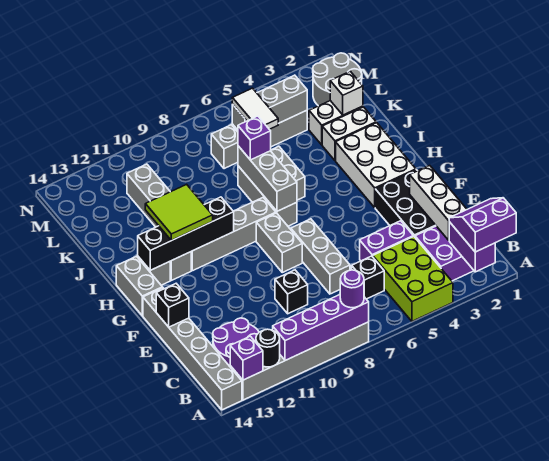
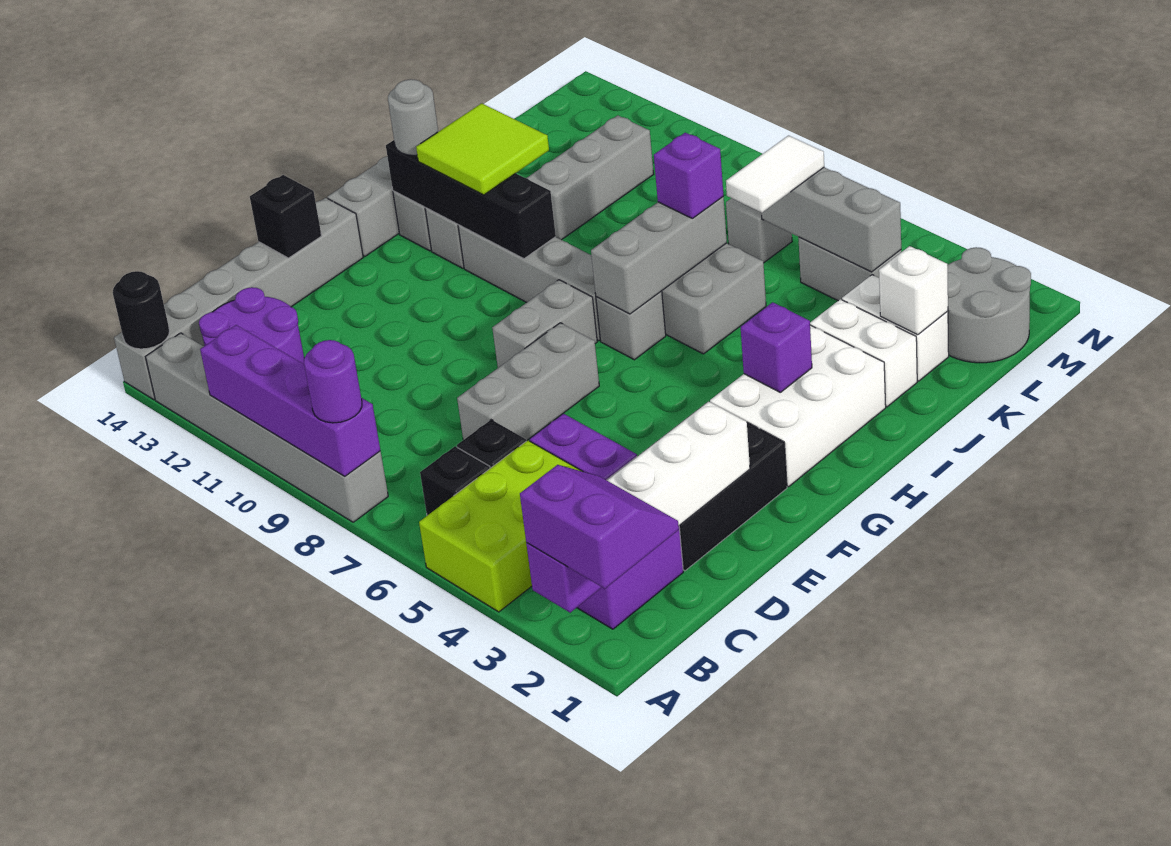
black round brick A12 level 2 -> black round brick A14 level 2
purple brick A13 level 2 -> purple brick H3 level 2
black brick D9 level 1 -> black brick B6 level 1
none -> grey round brick H13 level 3

